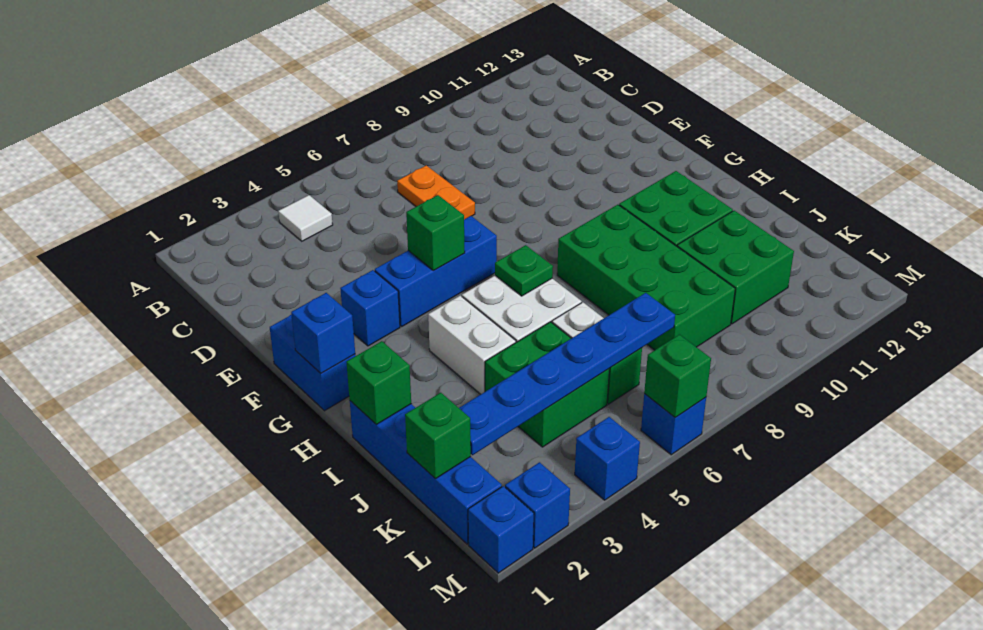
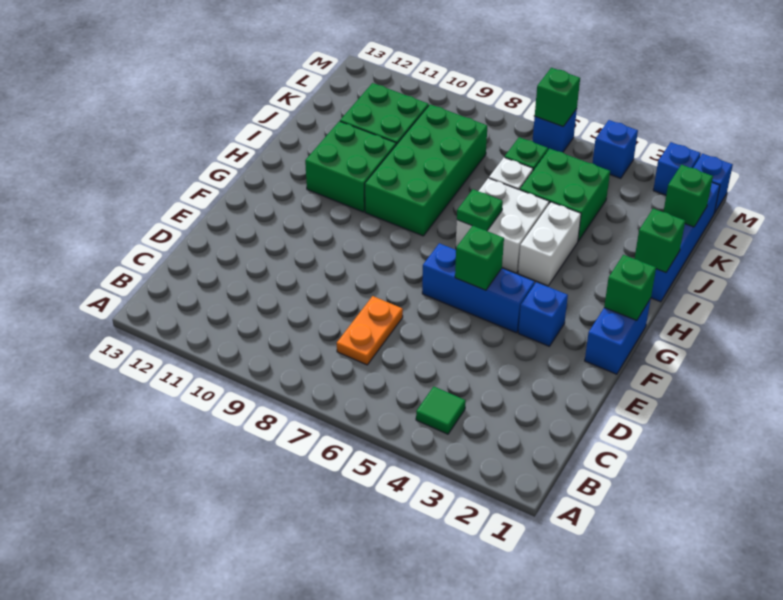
white tile B4 level 1 -> green tile B4 level 1
blue brick G1 level 2 -> green brick G1 level 2
blue plate K2:K7 level 2 -> none

